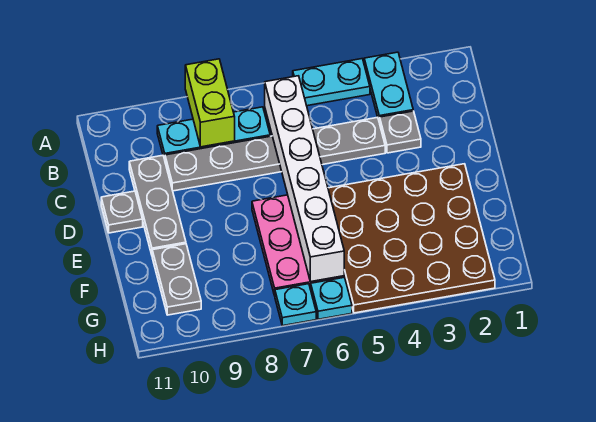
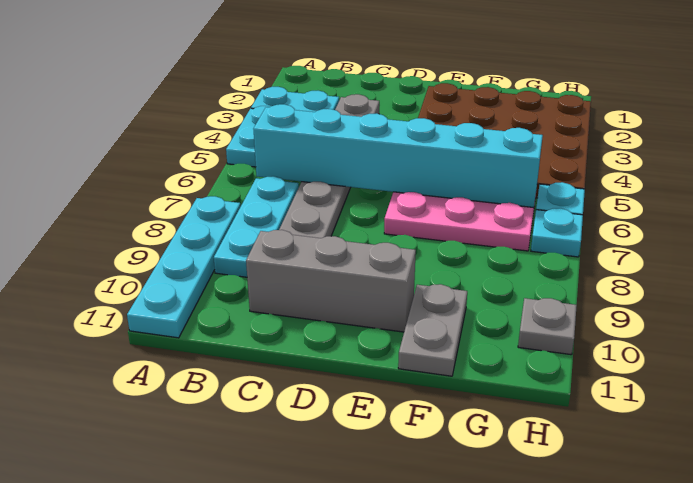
none -> cyan plate A8:A11 level 1
lime brick A8:B8 level 2 -> none
white brick B6:G6 level 2 -> cyan brick B6:G6 level 2
grey plate C10:E10 level 1 -> grey brick C10:E10 level 1
grey plate D11 level 1 -> grey plate H10 level 1
grey plate F10:G10 level 1 -> grey plate F10:F11 level 1

